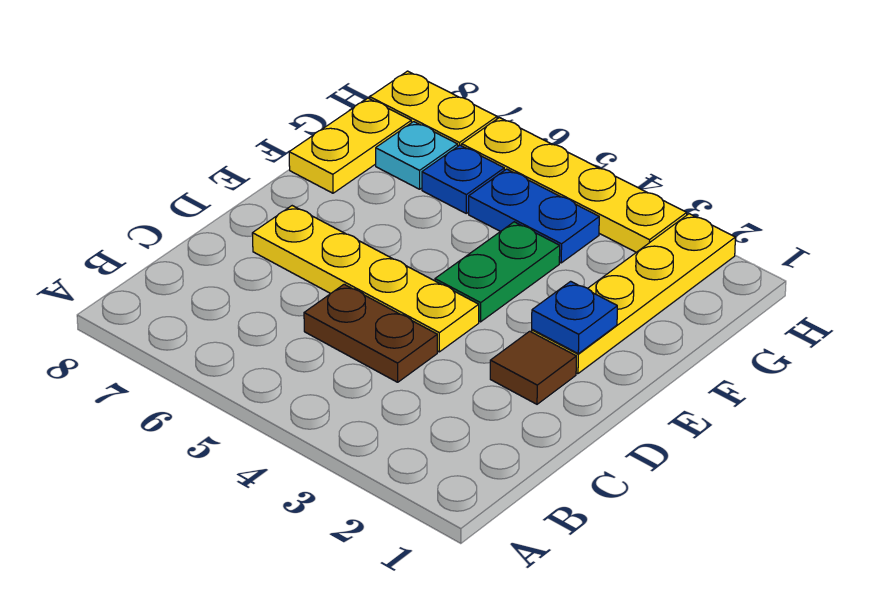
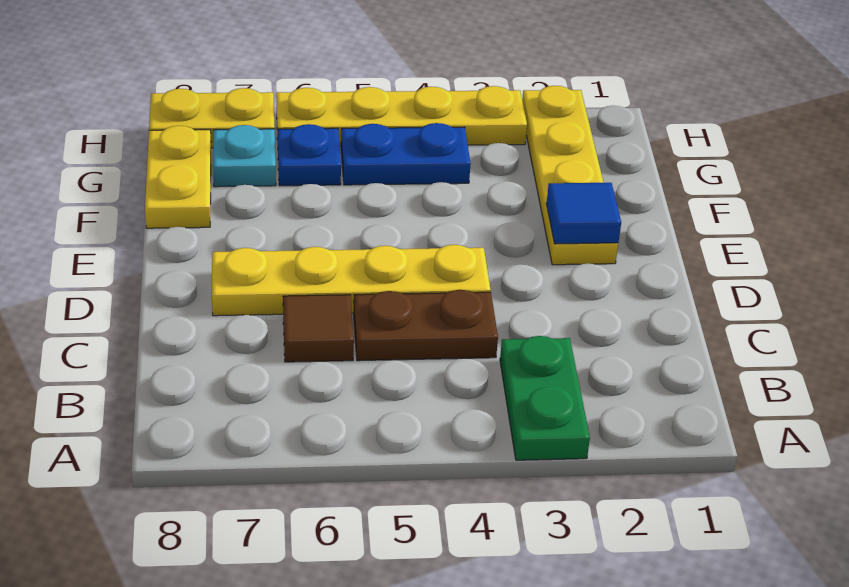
brown tile D2 level 1 -> brown tile C6 level 1
blue plate E2 level 2 -> blue tile E2 level 2
green plate E4:F4 level 1 -> green plate A3:B3 level 1

